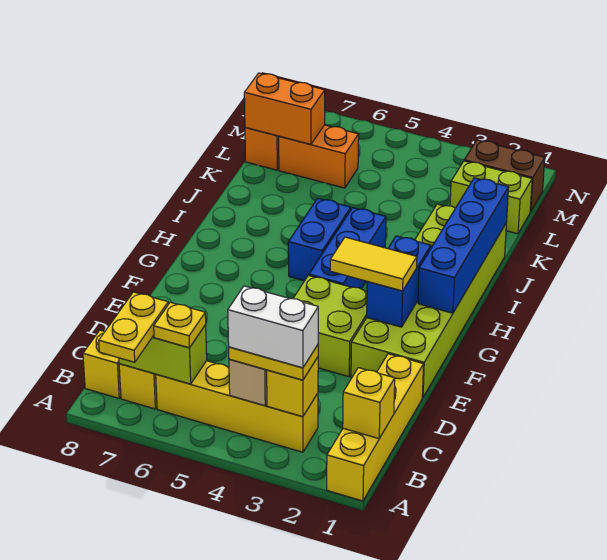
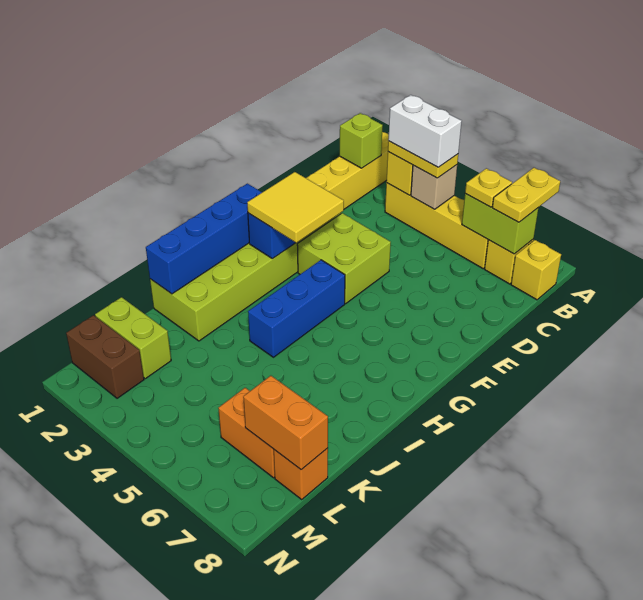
yellow brick B1 level 2 -> lime brick B1 level 2
yellow tile F2:F3 level 3 -> yellow tile F2:G3 level 3
blue brick H5:I5 level 1 -> none

